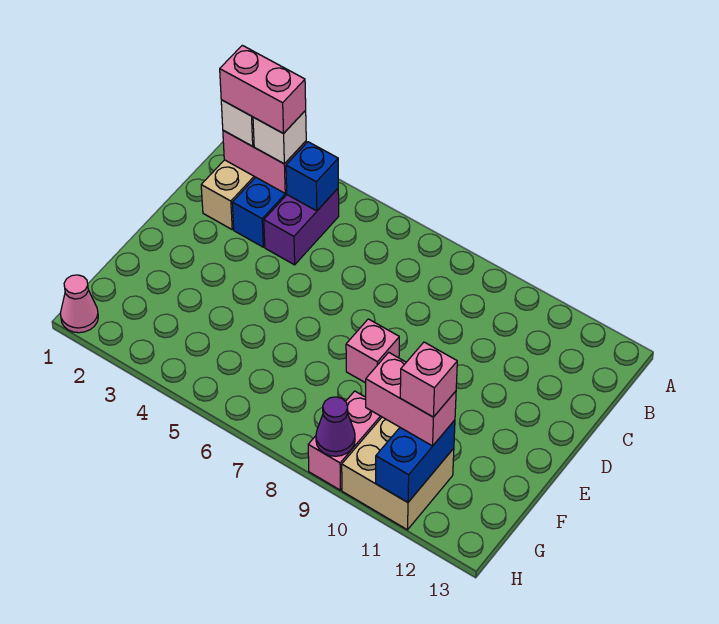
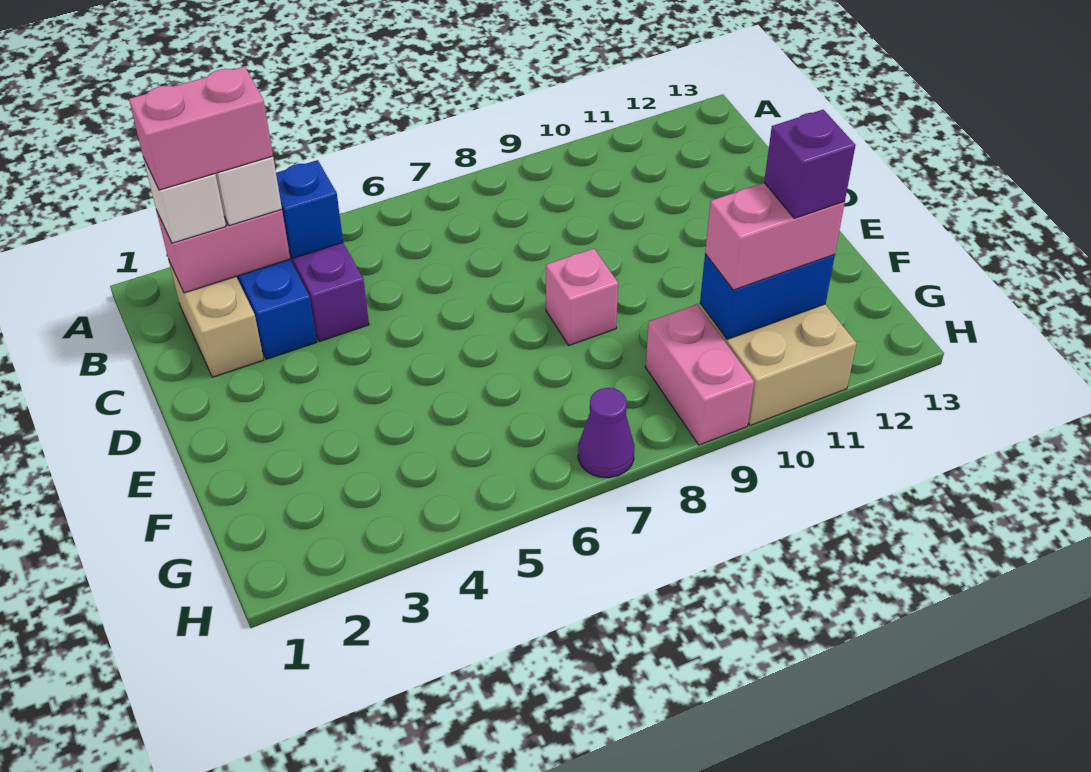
blue brick G11:H11 level 2 -> blue brick G10:G11 level 2
pink brick G11 level 4 -> purple brick G11 level 4
pink cone H1 level 1 -> none
purple cone H9 level 2 -> purple cone H7 level 1

